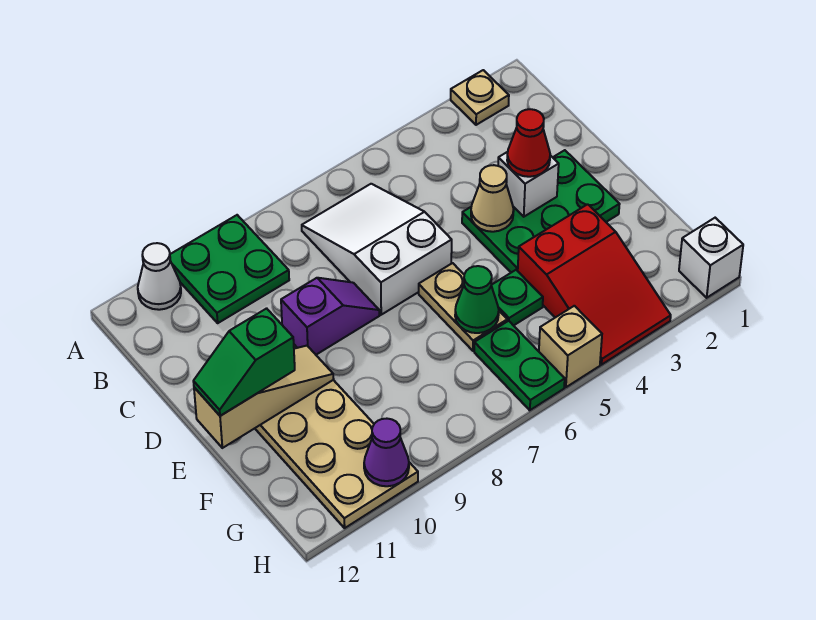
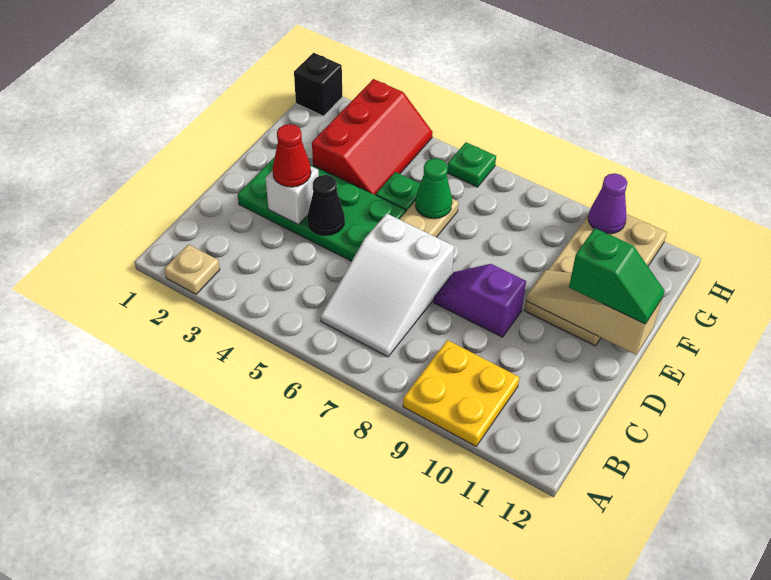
green plate A9:B10 level 1 -> yellow plate A9:B10 level 1
white cone A11 level 1 -> none
green plate D2:E4 level 1 -> green plate D2:E5 level 1
tan cone D4 level 2 -> black cone D4 level 2
red slope F3:H4 level 1 top F -> red slope F3:H4 level 1 top 3
green plate G6:H6 level 1 -> green plate H6 level 1
white brick H1 level 1 -> black brick H1 level 1
tan brick H5 level 1 -> none

